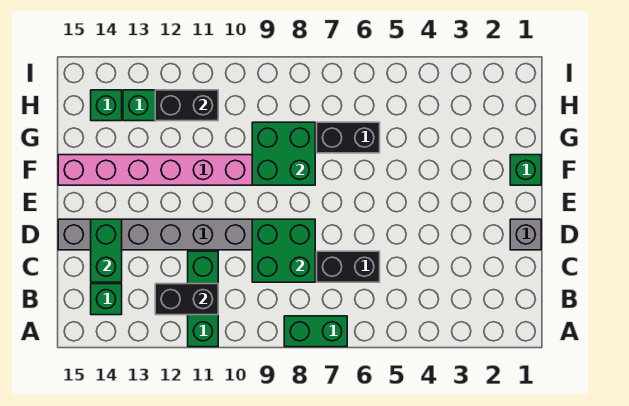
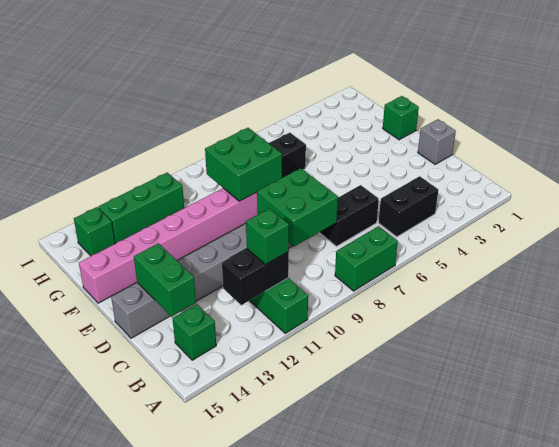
none -> green brick B11 level 3
black brick H11:H12 level 2 -> black brick B4:B5 level 1

